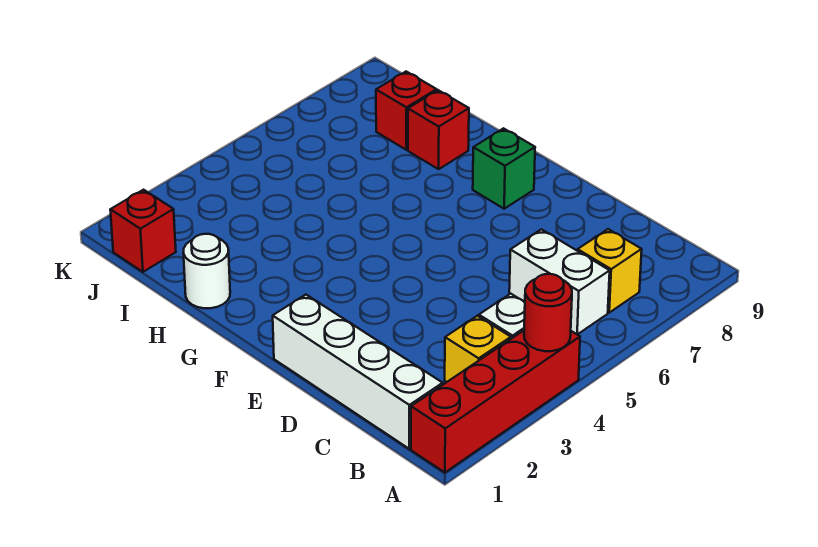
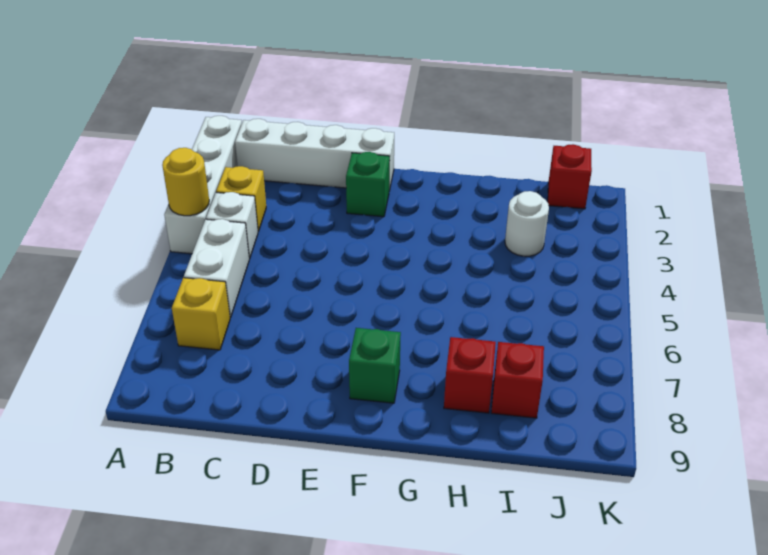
red brick A1:A4 level 1 -> white brick A1:A4 level 1
red round brick A4 level 2 -> yellow round brick A4 level 2
white brick B6:C6 level 1 -> white brick B5:B6 level 1
none -> green brick E2 level 1
white round brick H1 level 1 -> white round brick I3 level 1

